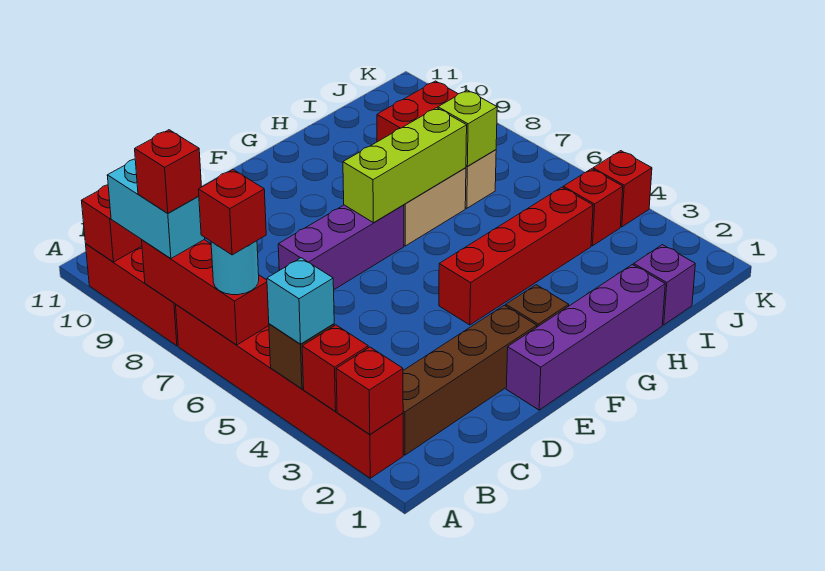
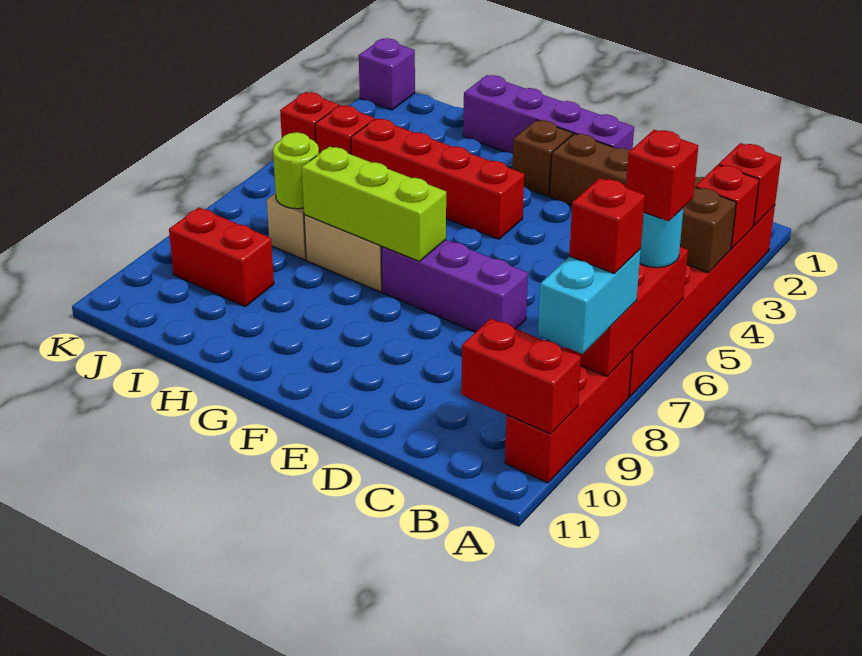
cyan brick A4 level 3 -> none
purple brick I1 level 1 -> purple brick K1 level 1
lime brick I7 level 2 -> lime round brick I7 level 2

